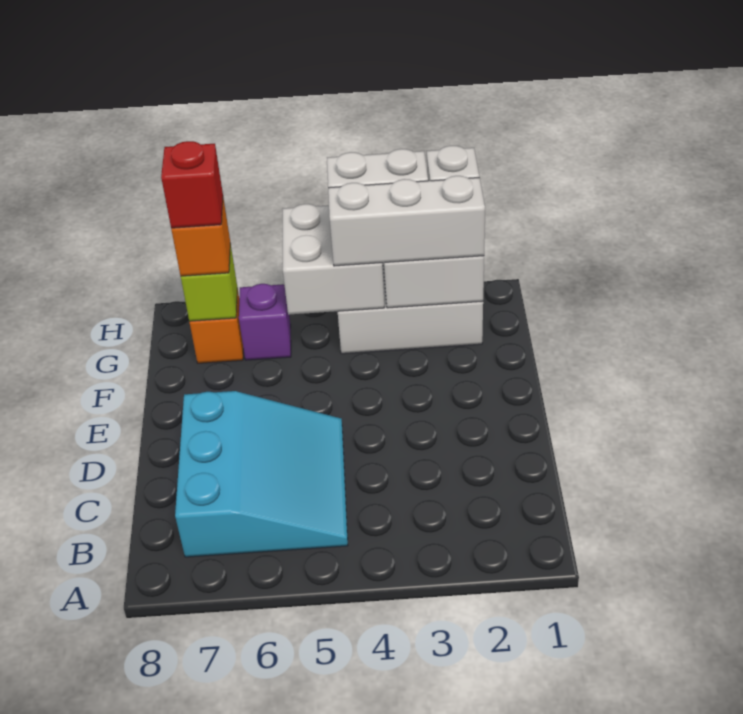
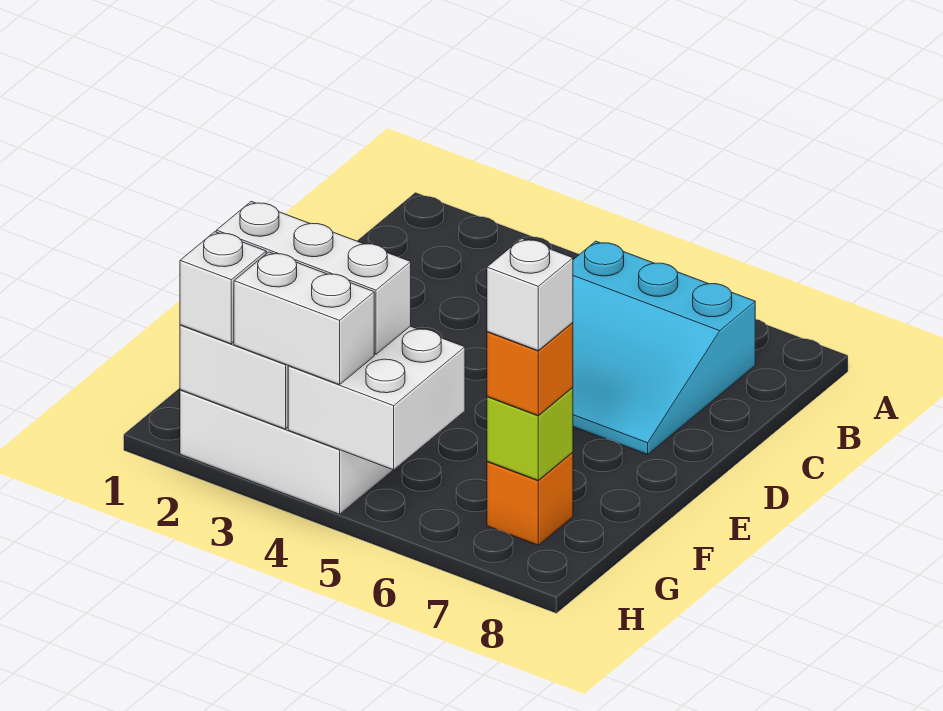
cyan slope B5:D7 level 1 top 7 -> cyan slope B5:D7 level 1 top B
purple brick G6 level 1 -> none
red brick G7 level 4 -> white brick G7 level 4

